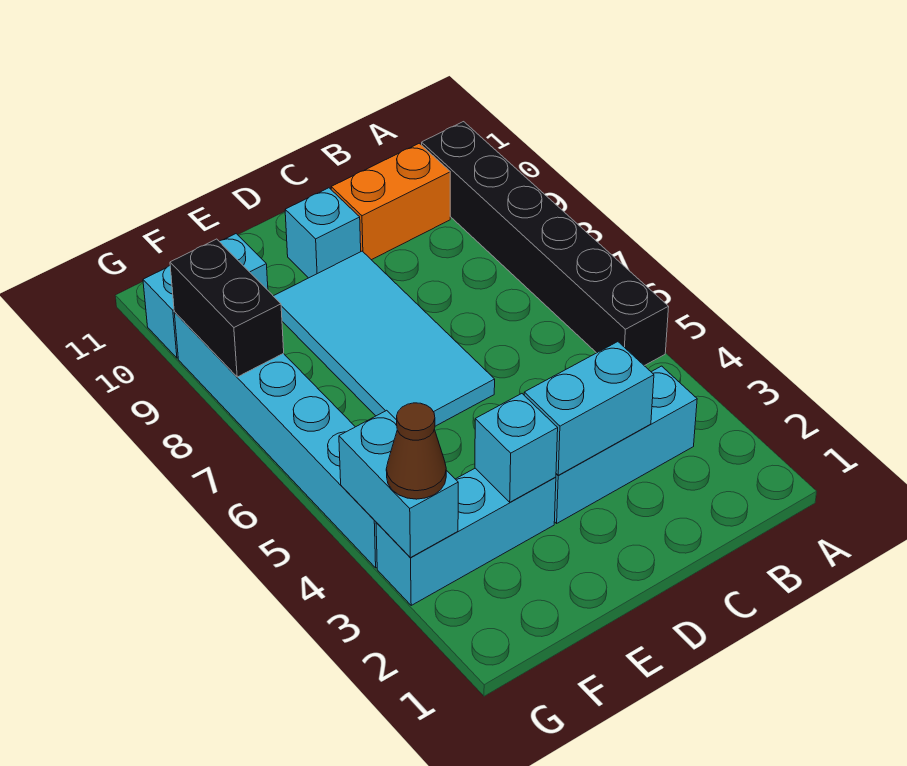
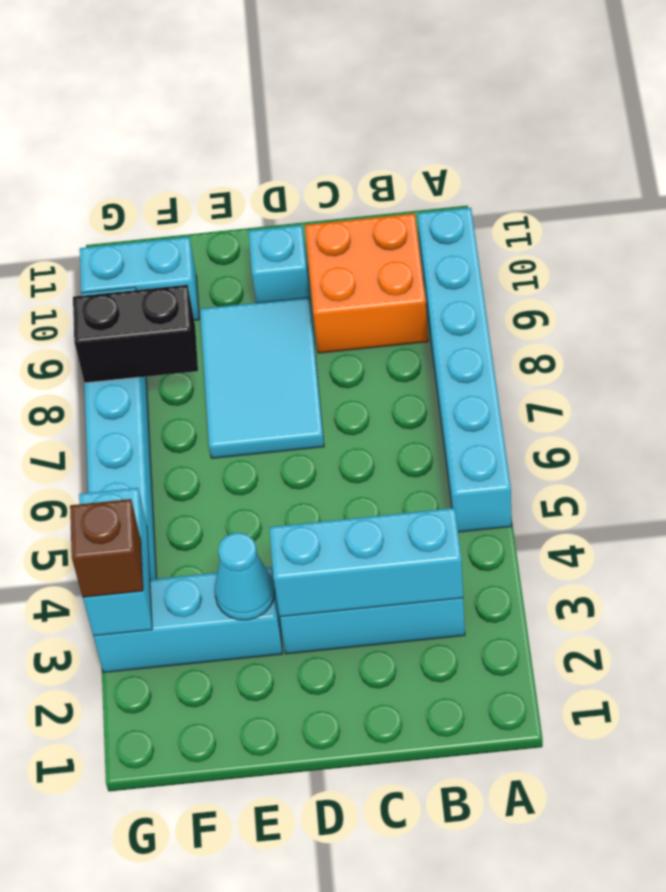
black brick A5:A10 level 1 -> cyan brick A5:A10 level 1
orange brick B10:C10 level 1 -> orange brick B9:C10 level 1
cyan brick C3:D3 level 2 -> cyan brick B3:D3 level 2
cyan tile D6:E9 level 1 -> cyan tile D7:E9 level 1
cyan brick E3 level 2 -> cyan cone E3 level 2
brown cone G3 level 3 -> brown brick G3 level 3
black brick G8:G9 level 2 -> black brick F8:G8 level 2

